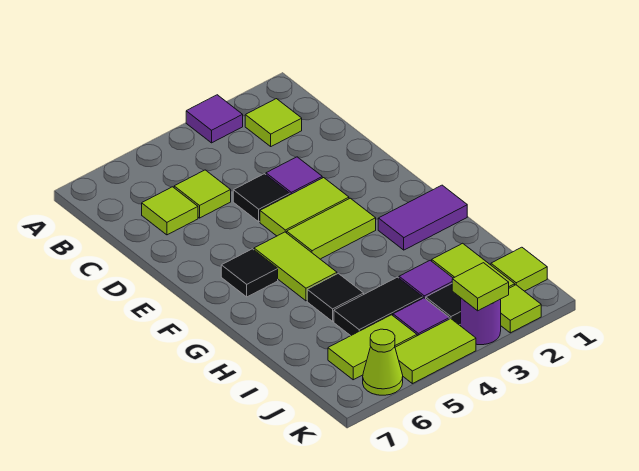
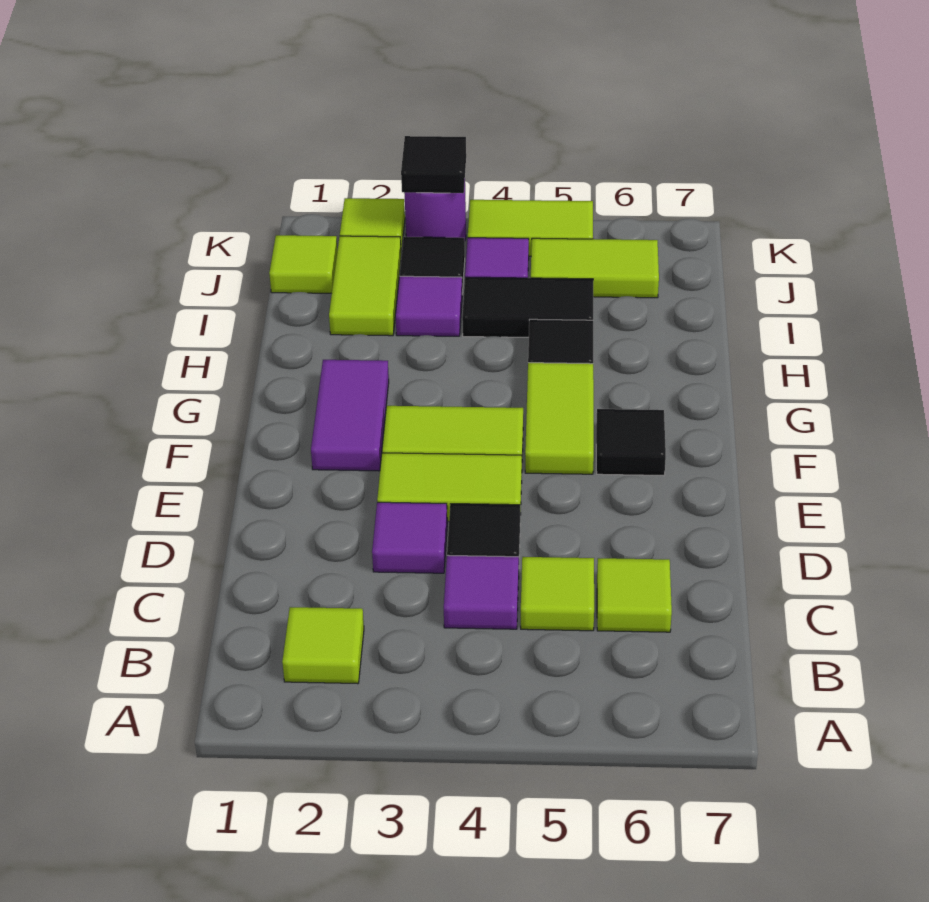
purple tile A3 level 1 -> purple tile C4 level 1
purple tile G1:G2 level 1 -> purple tile F2:G2 level 1
lime tile K3 level 2 -> black tile K3 level 2
lime cone K6 level 1 -> none

